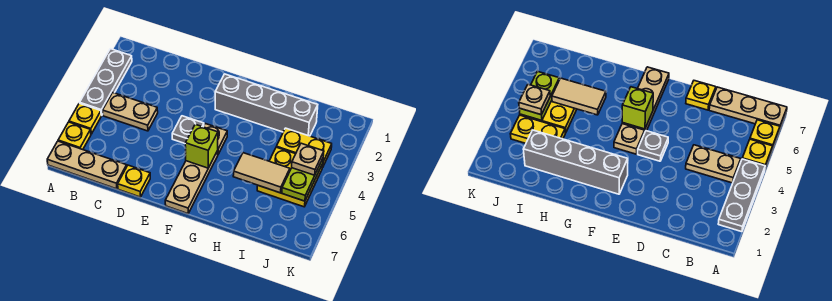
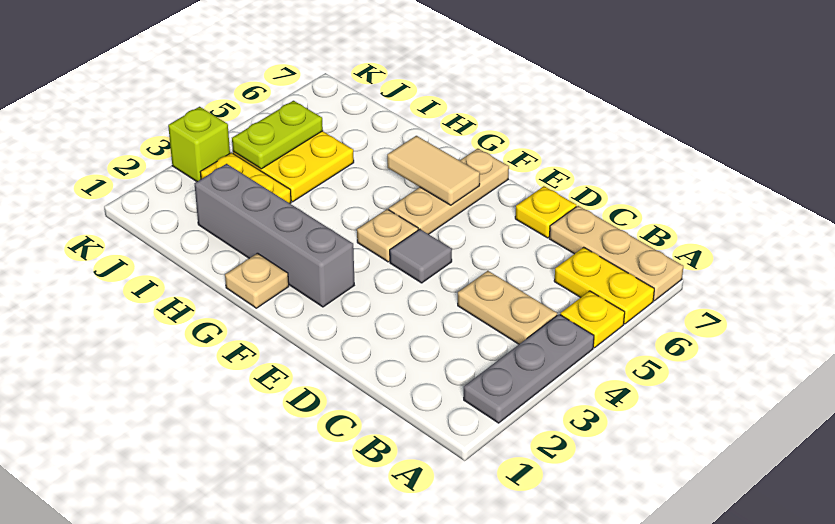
yellow plate A6 level 1 -> yellow plate A6:B6 level 1
grey plate E4 level 1 -> grey tile E4 level 1
lime brick F5 level 2 -> lime brick K3 level 1
tan tile H5:I5 level 2 -> tan tile F6:G6 level 2
tan plate J4 level 3 -> tan plate G1 level 1

